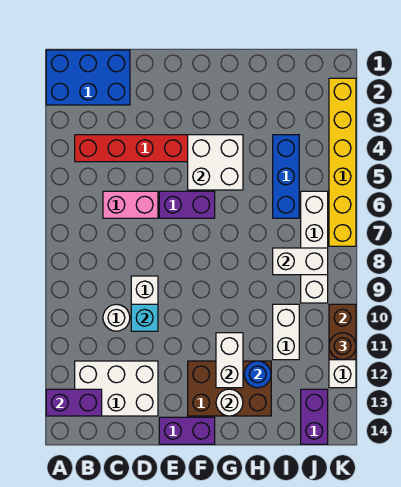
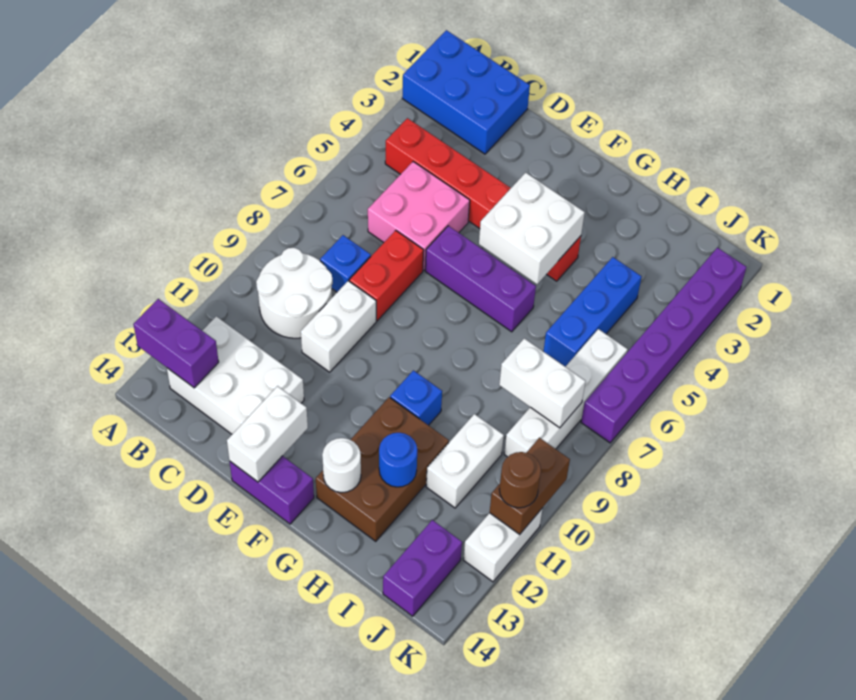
pink brick C6:D6 level 1 -> pink brick C5:D6 level 1
none -> blue brick C8 level 1
white round brick C10 level 1 -> white round brick B9:C10 level 1
none -> red brick D7:D8 level 1
cyan brick D10 level 2 -> none
purple brick E6:F6 level 1 -> purple brick E6:G6 level 1
brown brick F12:H13 level 1 -> brown brick G11:H13 level 1
none -> blue brick G10 level 1
white brick G11:G12 level 2 -> white brick E13:E14 level 2
yellow brick K2:K7 level 1 -> purple brick K2:K7 level 1

